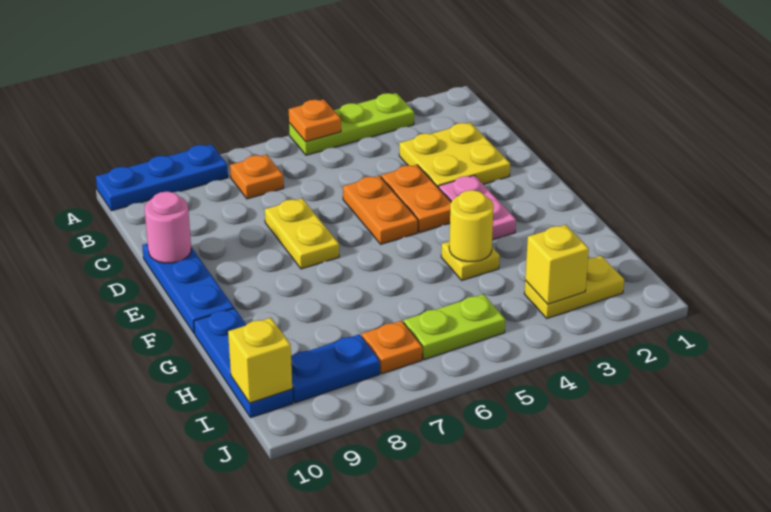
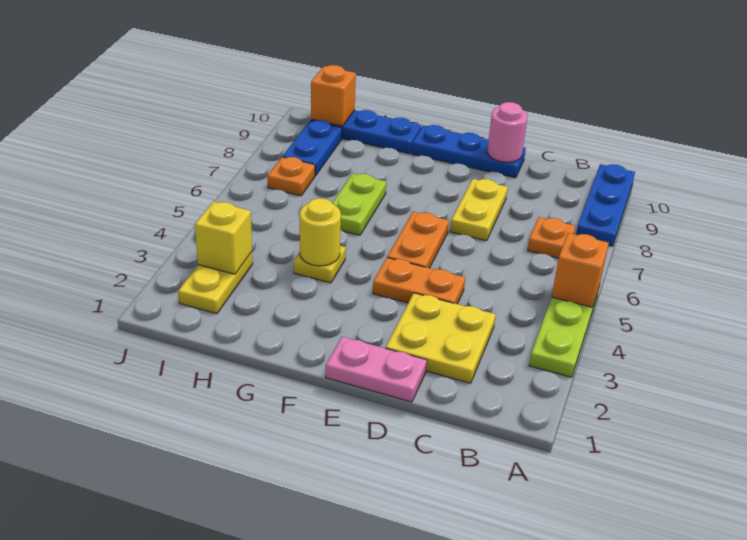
orange plate A5 level 2 -> orange brick A5 level 2
orange plate D5:E5 level 1 -> orange plate E5:E6 level 1
yellow plate D7:E7 level 1 -> yellow plate D7:D8 level 1
pink plate E3:F3 level 1 -> pink plate D1:E1 level 1
lime plate I5:I6 level 1 -> lime plate G6:G7 level 1
yellow brick I10 level 2 -> orange brick I10 level 2

